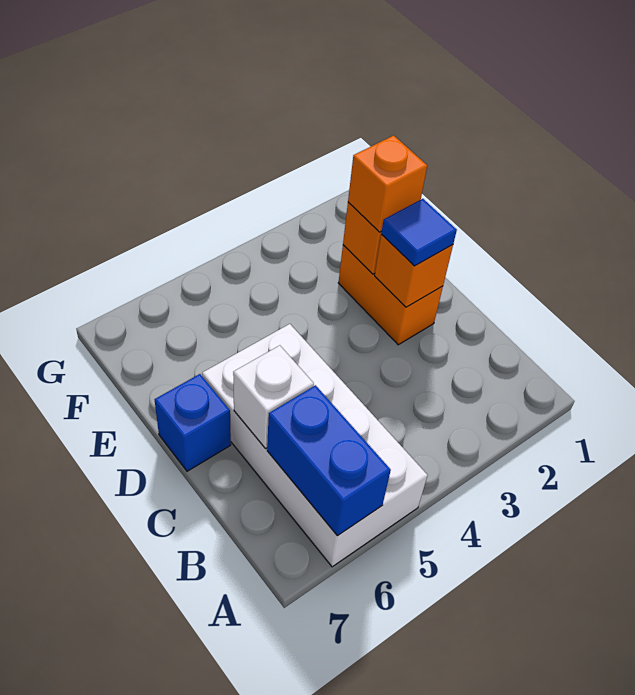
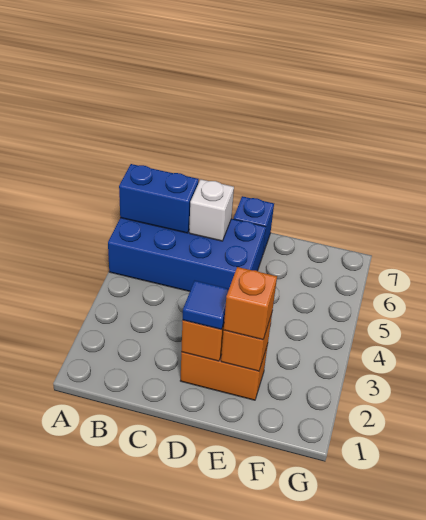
white brick A5:D6 level 1 -> blue brick A5:D6 level 1

